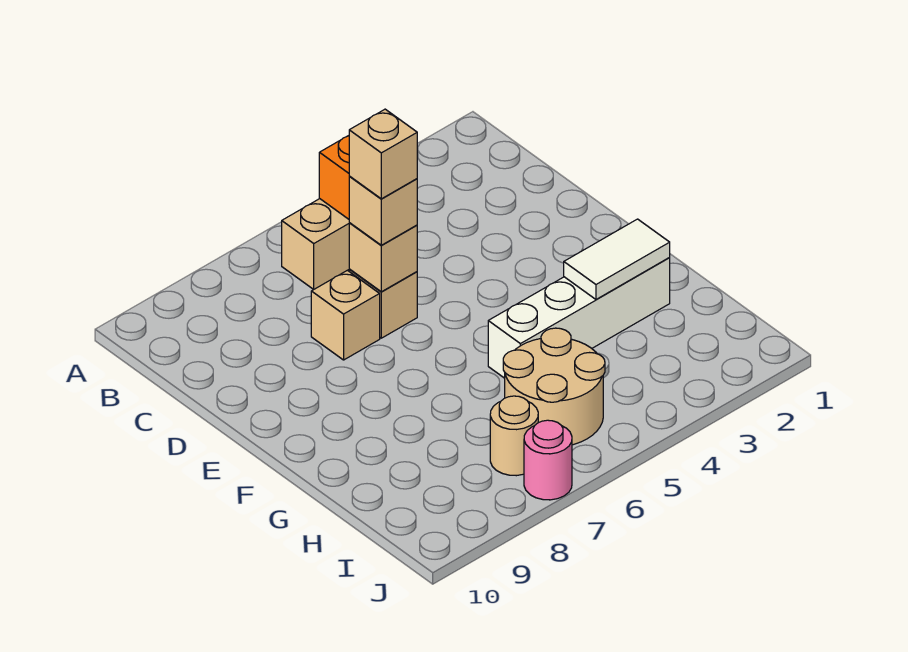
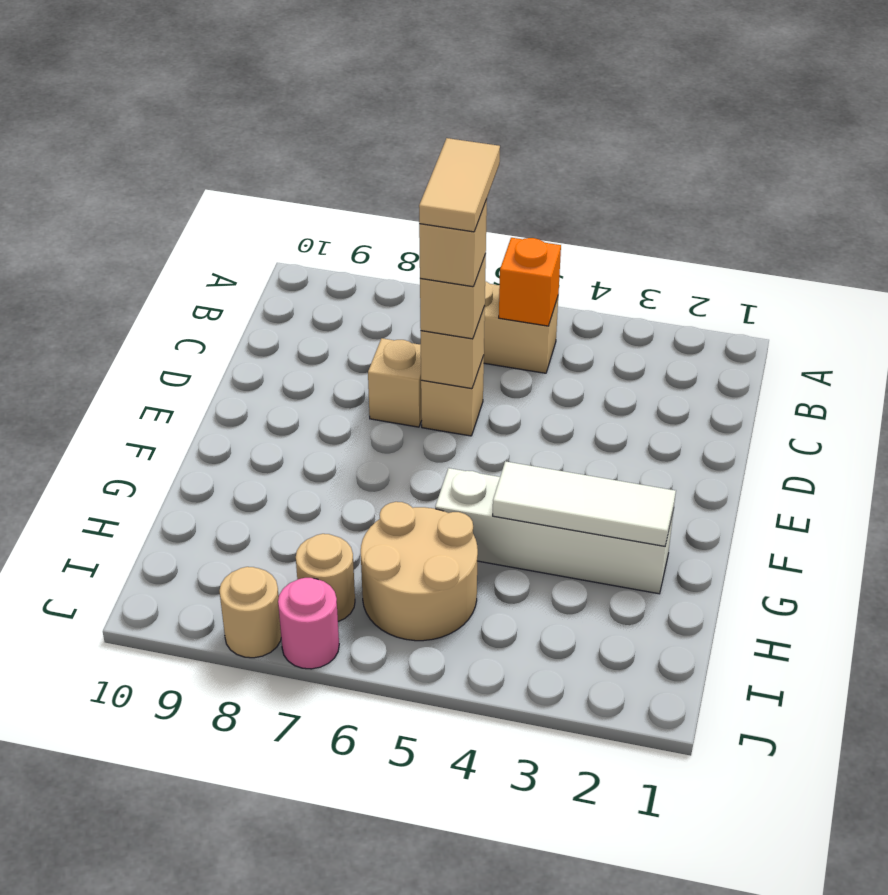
none -> tan tile C6:D6 level 5
white tile G2:G3 level 2 -> white tile G2:G4 level 2
none -> tan round brick J8 level 1

